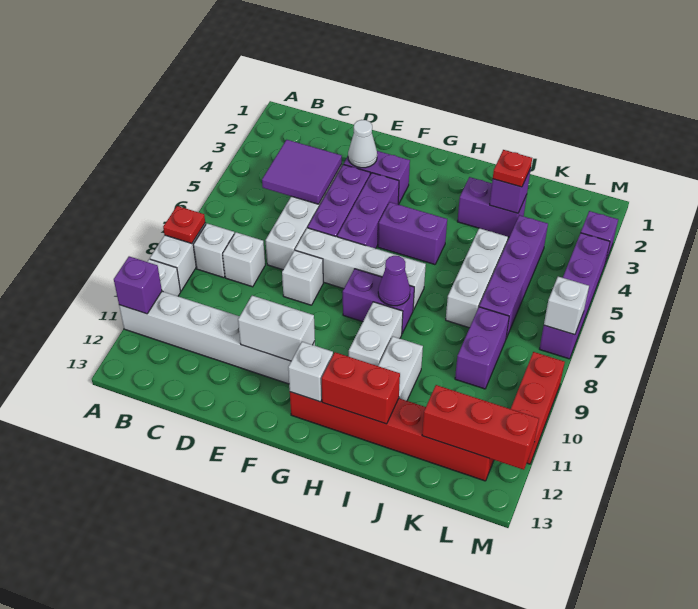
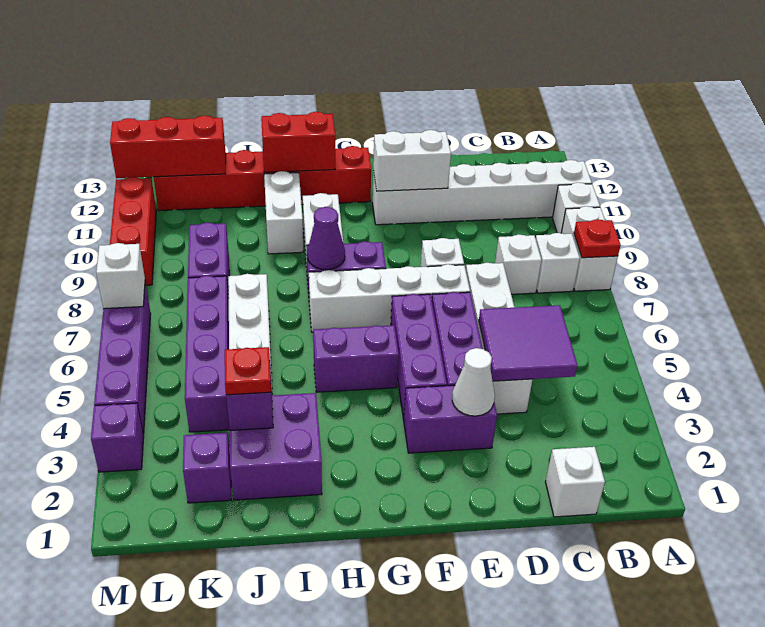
purple brick A11 level 2 -> purple brick K2 level 1
white brick G12 level 2 -> white brick C1 level 1
purple brick I3:J3 level 1 -> purple brick I2:J3 level 1

